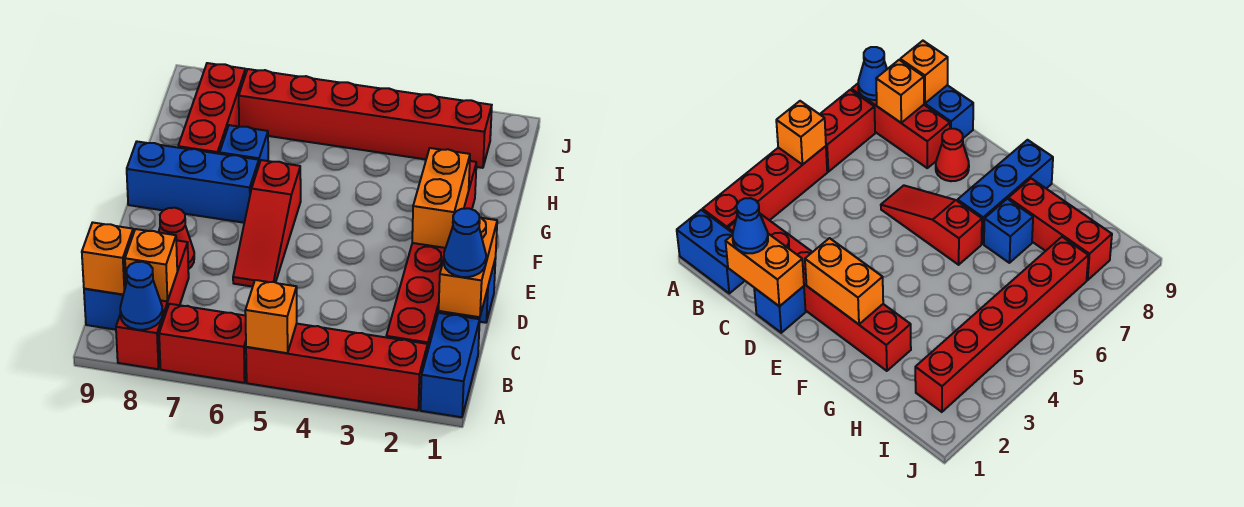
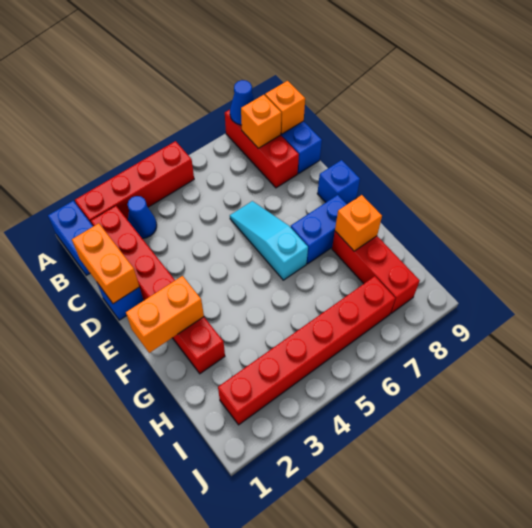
orange brick A5 level 2 -> orange brick G8 level 2
red brick A6:A7 level 1 -> none
blue cone C1 level 3 -> blue cone B3 level 1
red slope D6:F6 level 1 top F -> cyan slope D6:F6 level 1 top F
red cone D8 level 1 -> none
orange brick E2:F2 level 2 -> orange brick F1:F2 level 2
blue brick F7:F9 level 1 -> blue brick F7:F8 level 1
blue brick G7 level 1 -> blue brick E9 level 1

